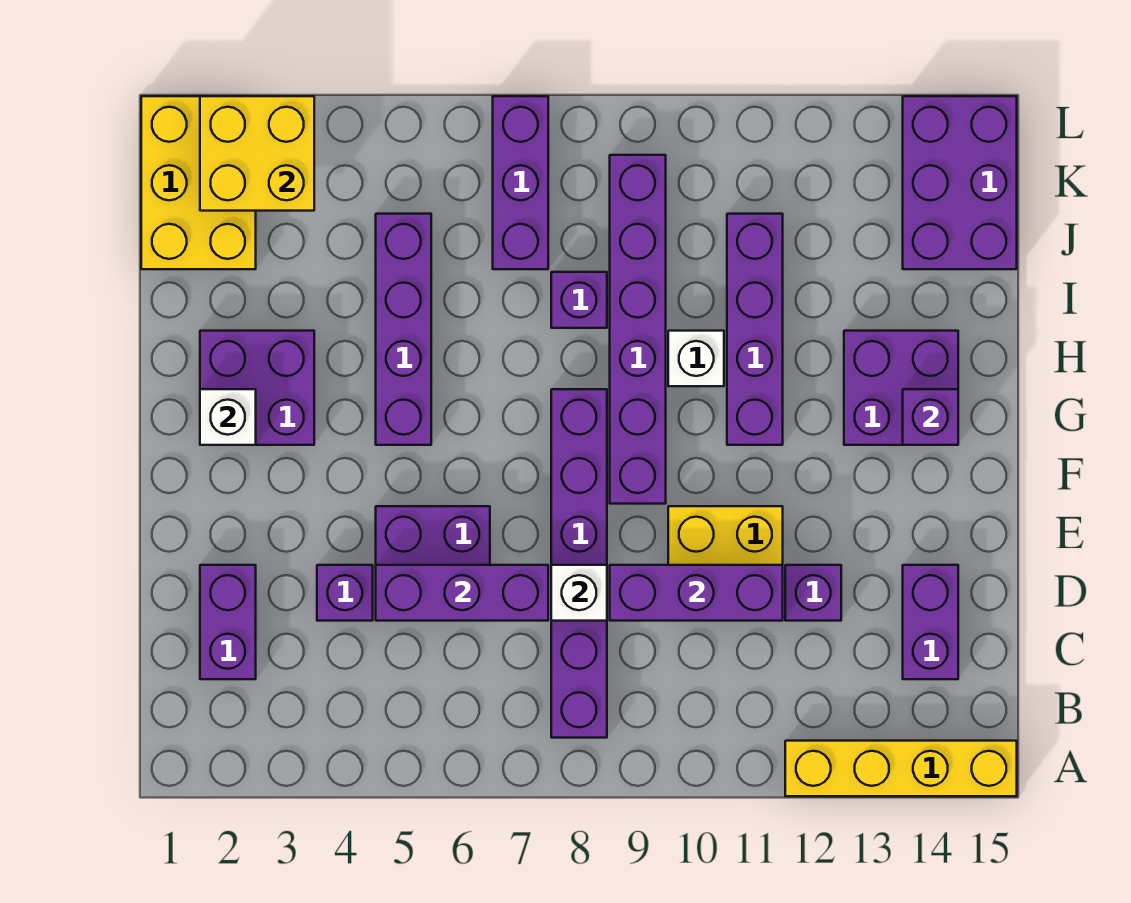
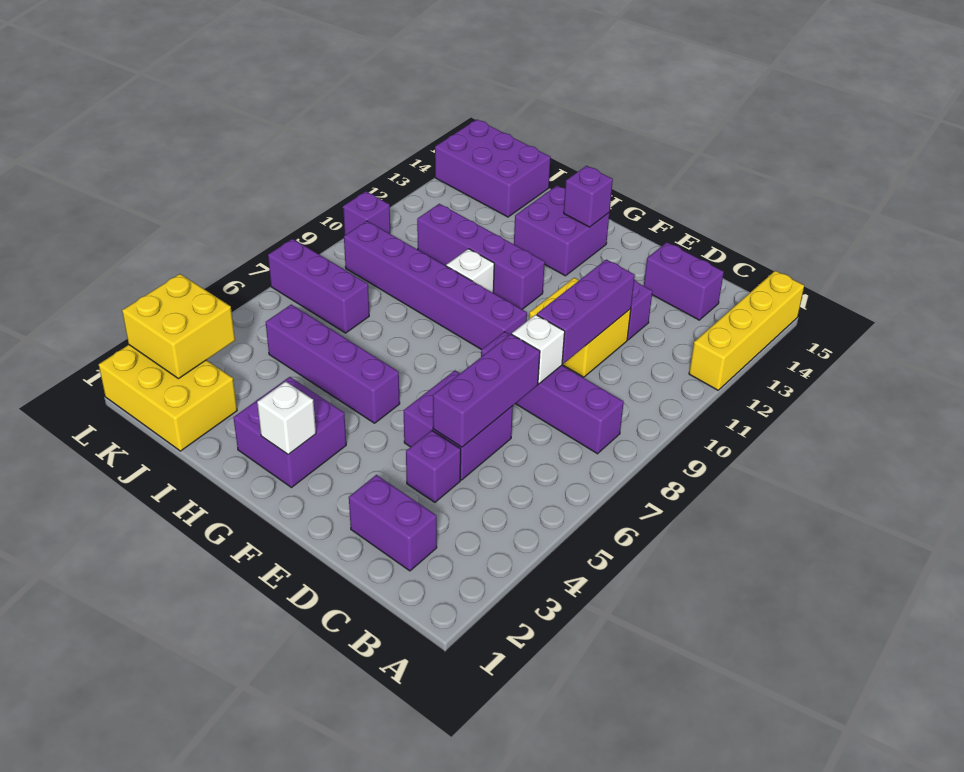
purple brick B8:G8 level 1 -> purple brick B8:E8 level 1
purple brick I8 level 1 -> purple brick L10 level 1

